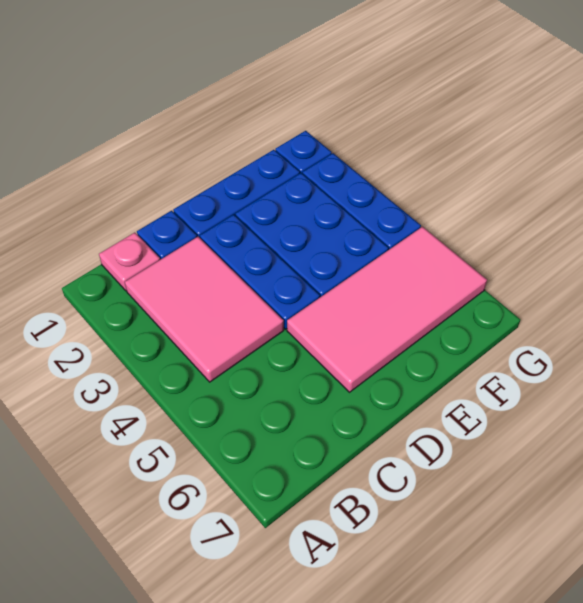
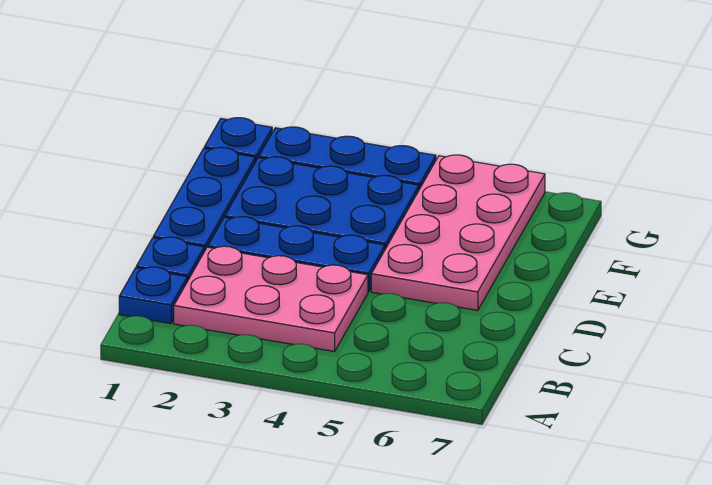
pink plate B1 level 1 -> blue plate B1 level 1
pink tile B2:C4 level 1 -> pink plate B2:C4 level 1
pink tile D5:G6 level 1 -> pink plate D5:G6 level 1

